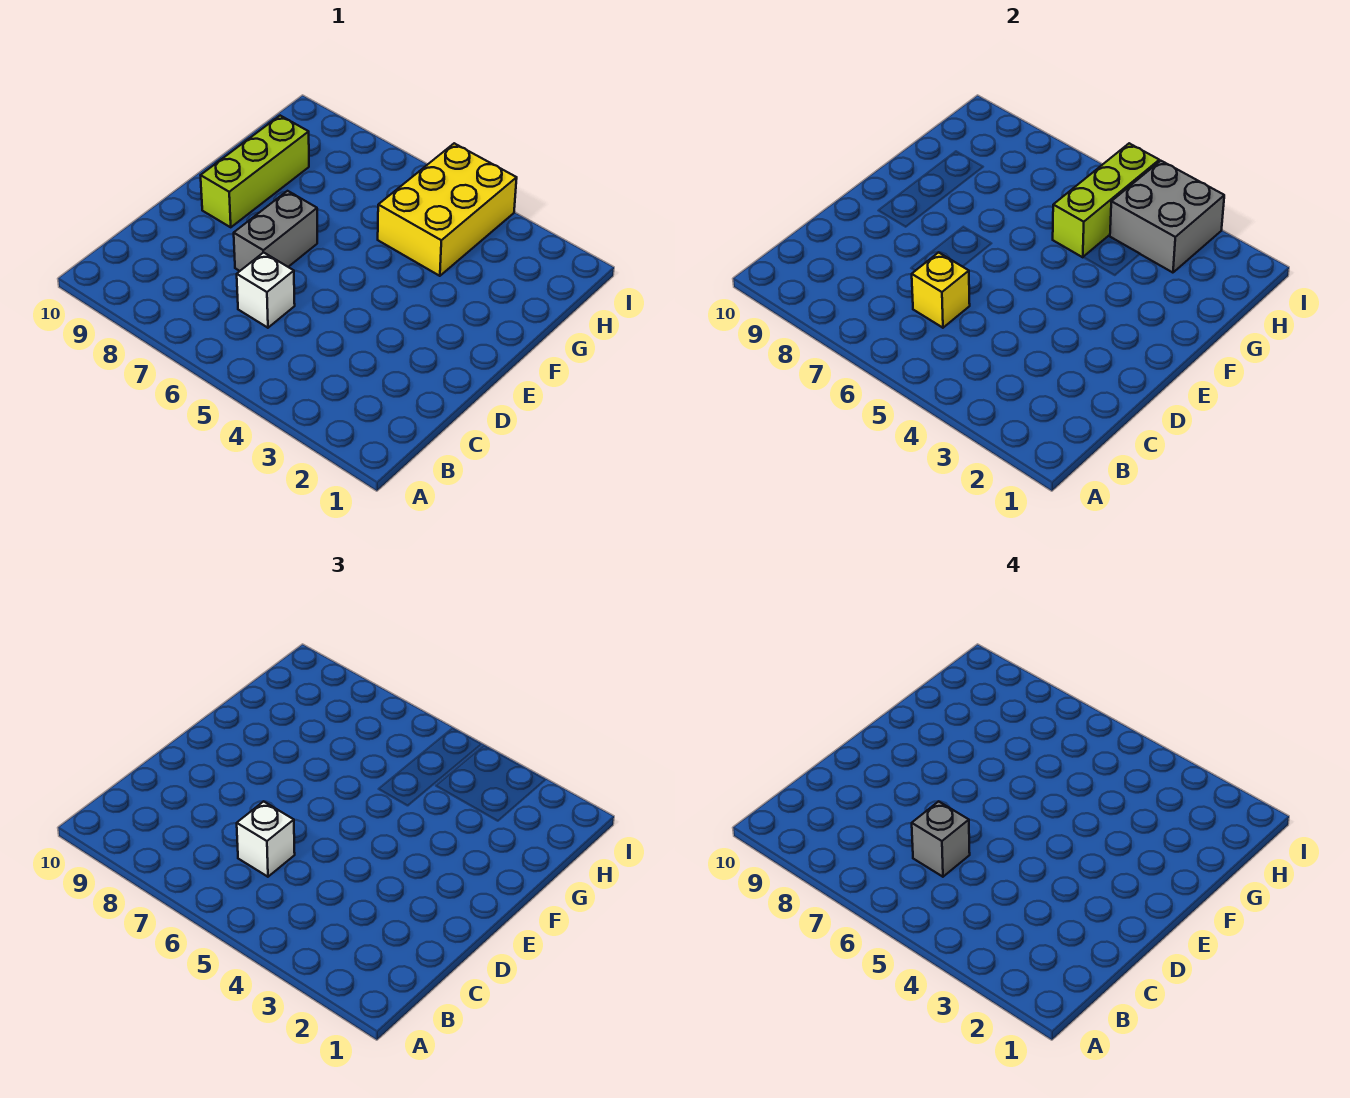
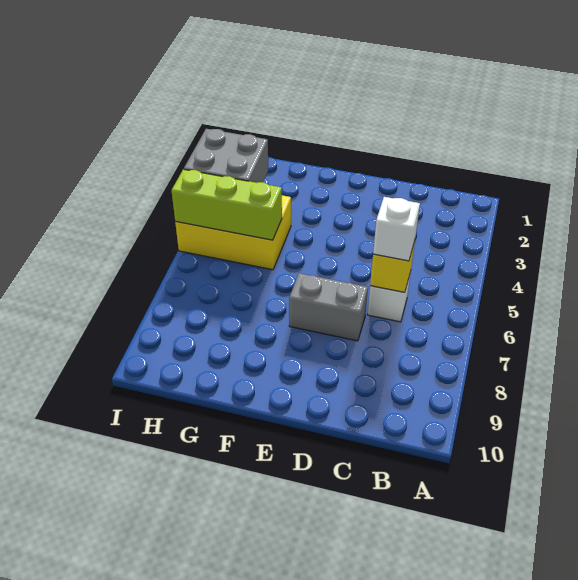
grey brick C6 level 4 -> none
lime brick E9:G9 level 1 -> none

